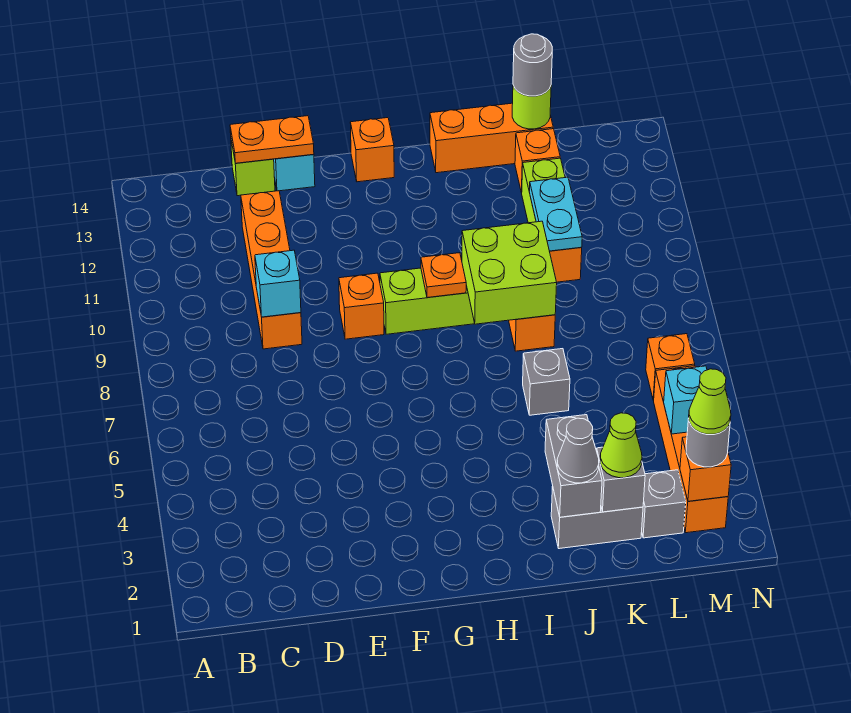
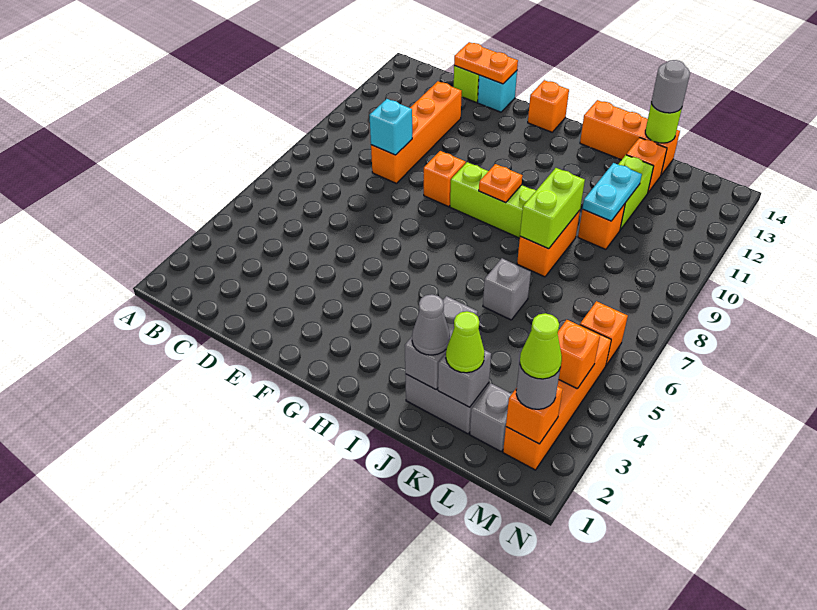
lime brick I8:J9 level 2 -> lime brick J8:J9 level 2
cyan brick M4 level 2 -> orange brick M4 level 2

